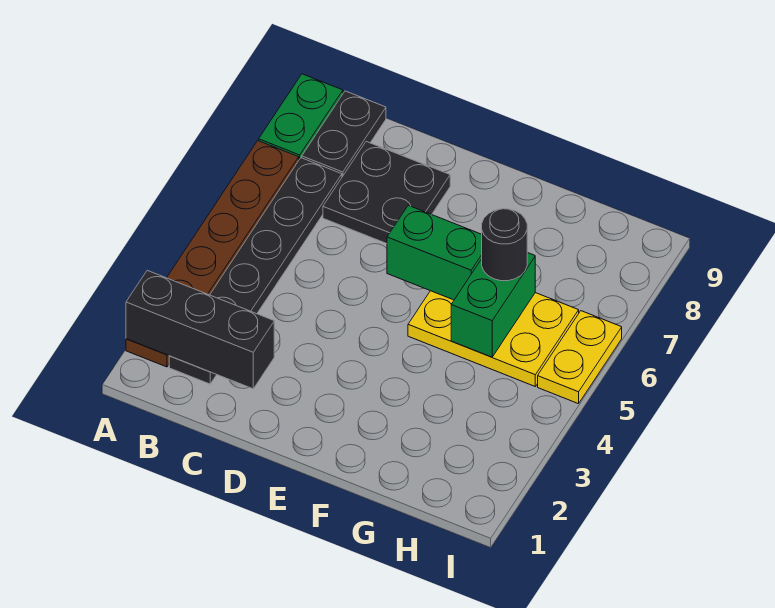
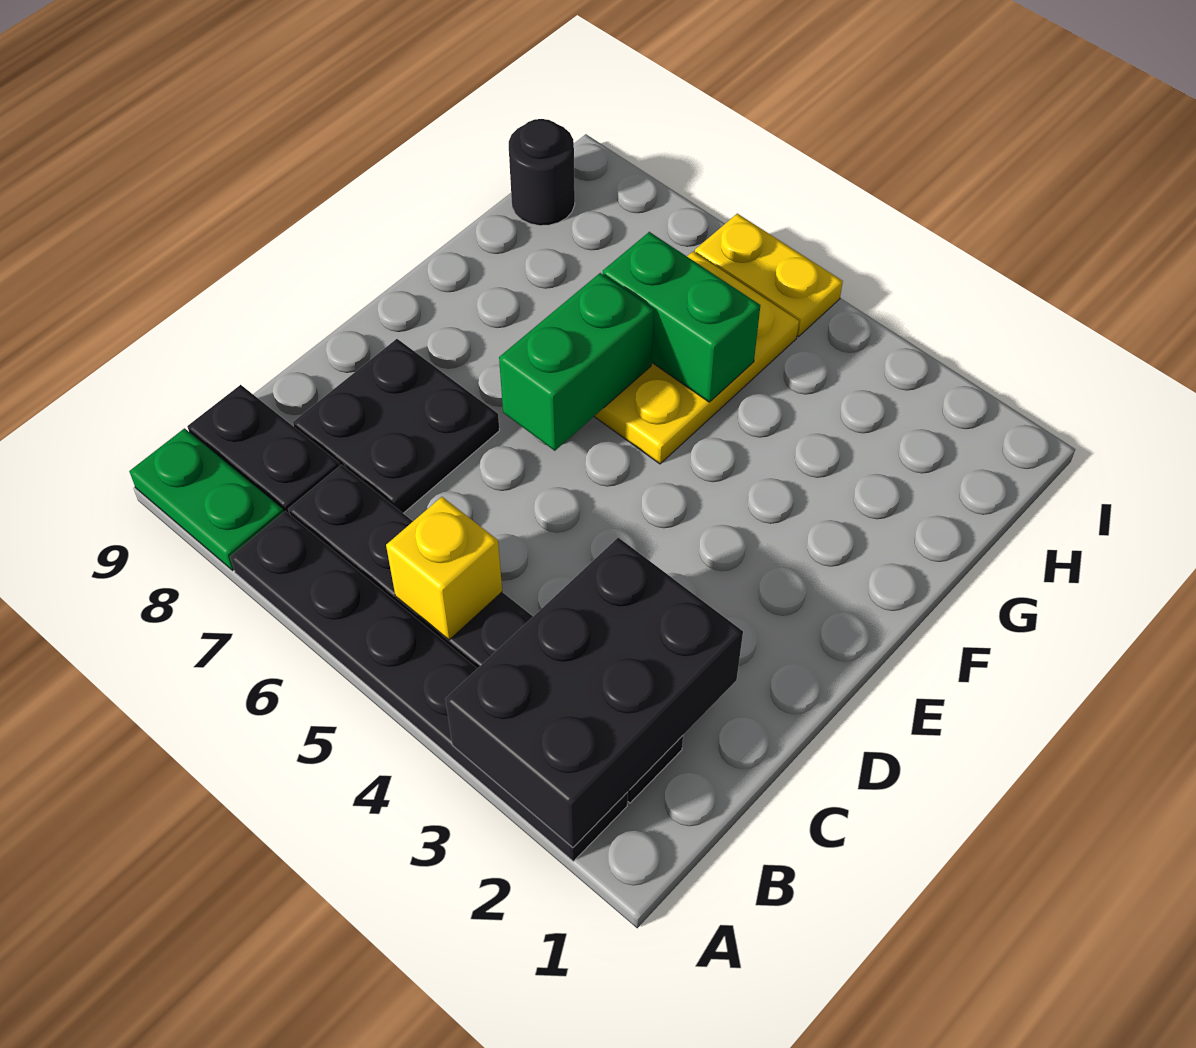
brown plate A2:A7 level 1 -> black plate A2:A7 level 1
black brick A2:C2 level 2 -> black brick A2:C3 level 2
none -> yellow brick B5 level 2
black round brick G6 level 3 -> black round brick H9 level 1

